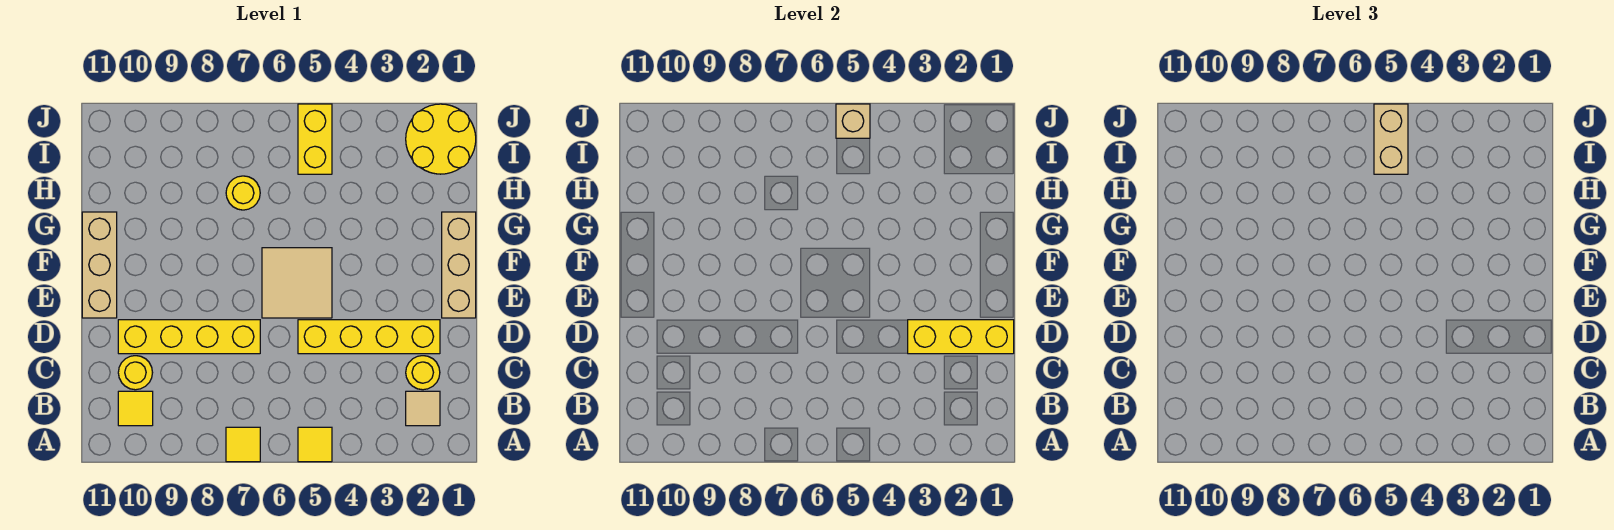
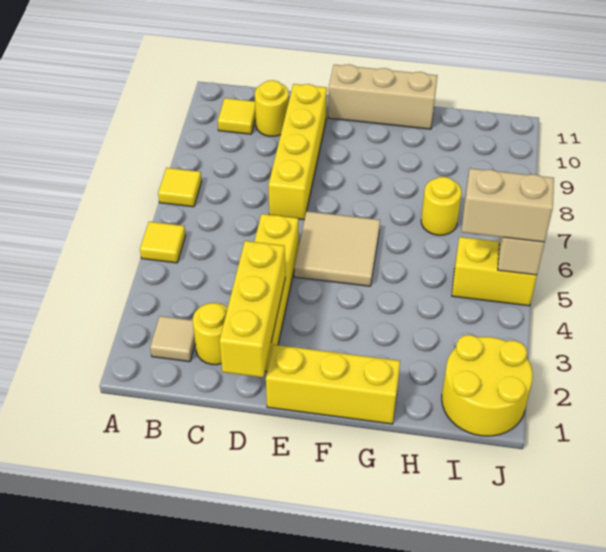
tan brick E1:G1 level 1 -> yellow brick E1:G1 level 1

